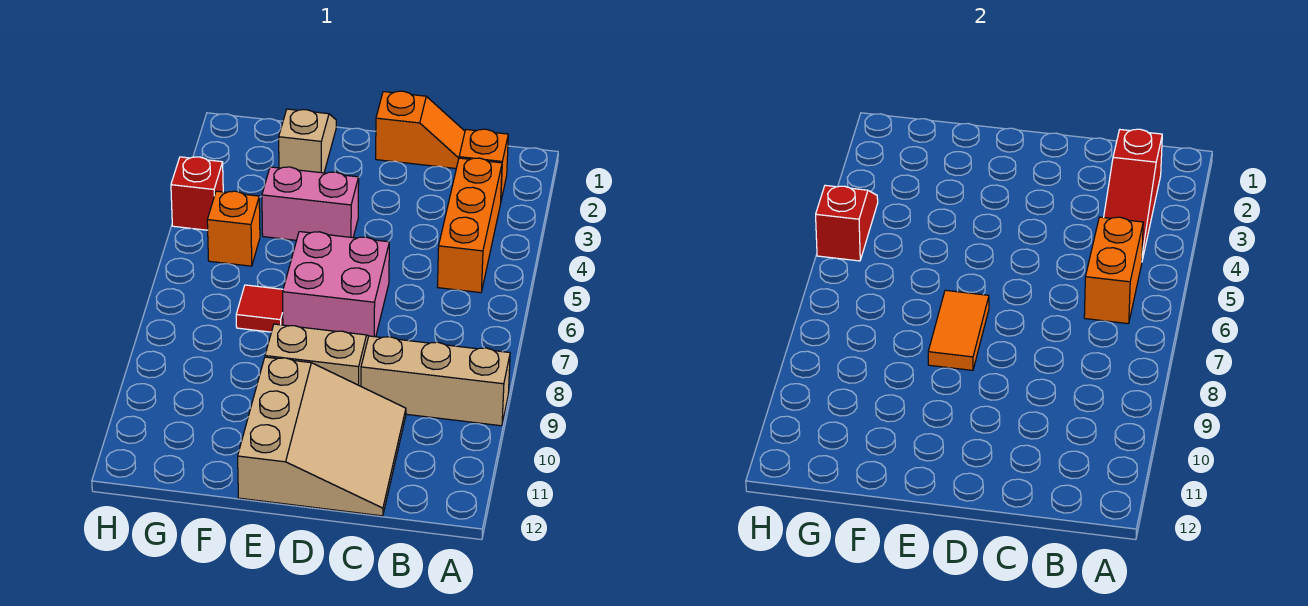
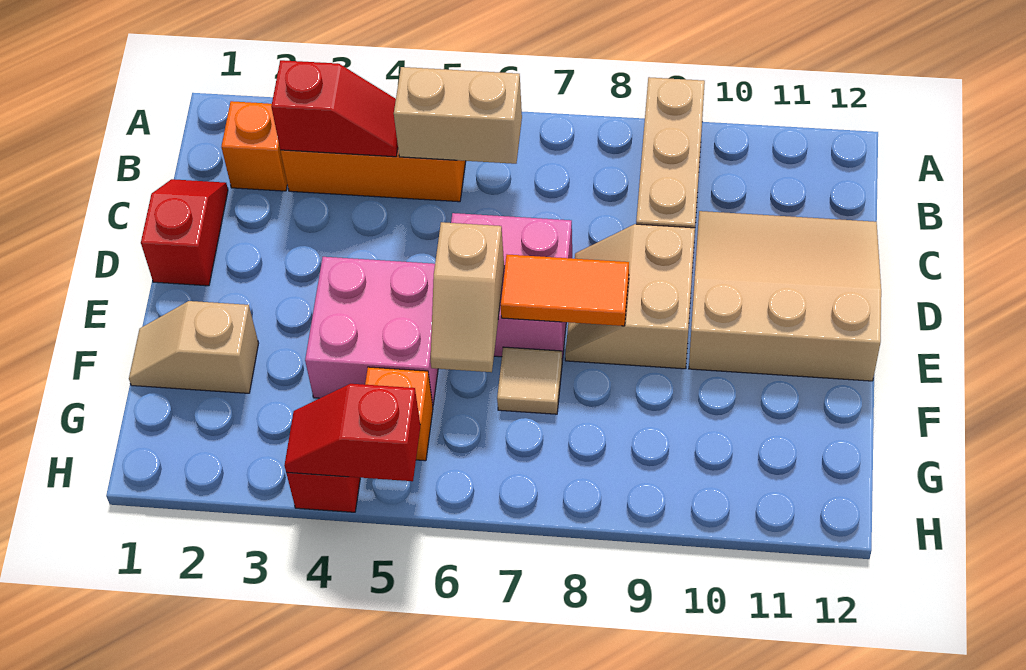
red slope B2:B4 level 2 top 2 -> red slope B3:B4 level 2 top 3
orange brick B5:B6 level 2 -> tan brick B5:B6 level 2
orange slope C1:D1 level 1 top D -> red slope C1:D1 level 1 top D
pink brick E4:F4 level 1 -> pink brick E4:F5 level 1
none -> tan slope E6:F6 level 2 top E
red tile F7 level 1 -> tan tile F7 level 1

